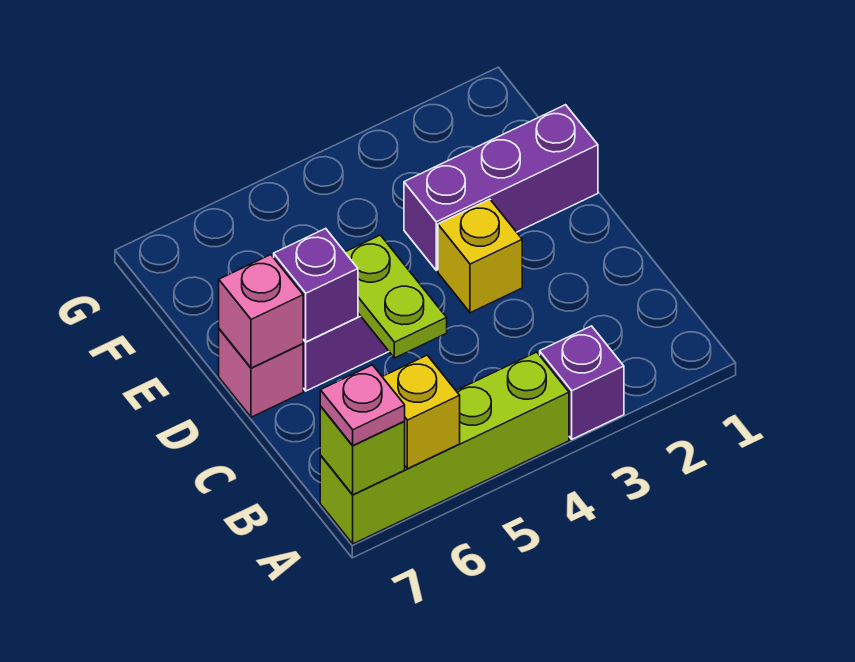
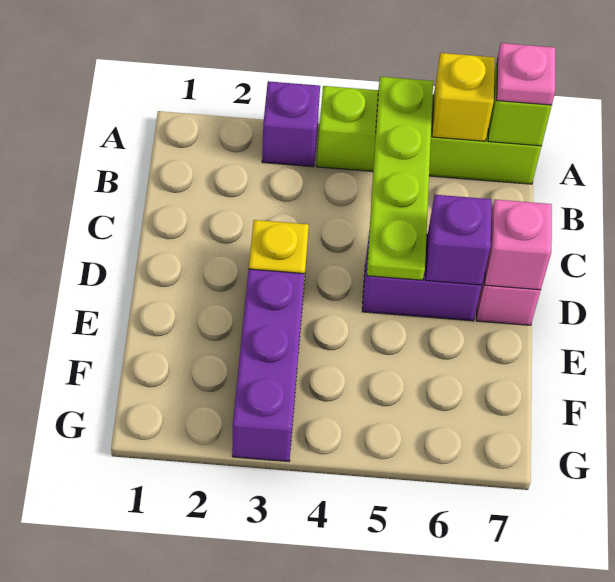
lime plate C5:D5 level 2 -> lime plate A5:D5 level 2
purple brick E1:E3 level 1 -> purple brick E3:G3 level 1

